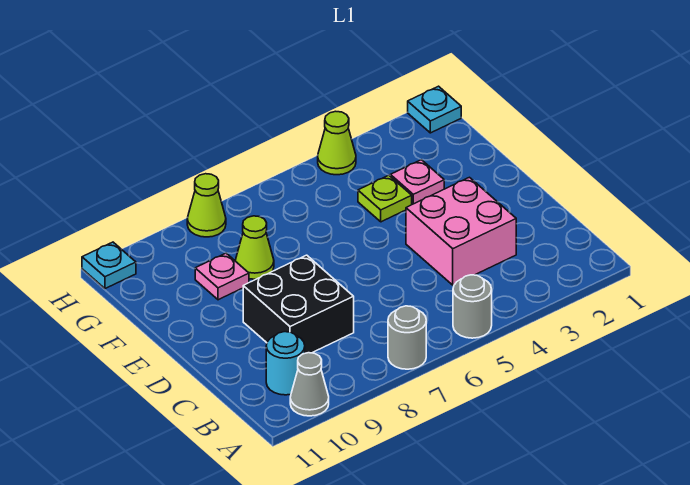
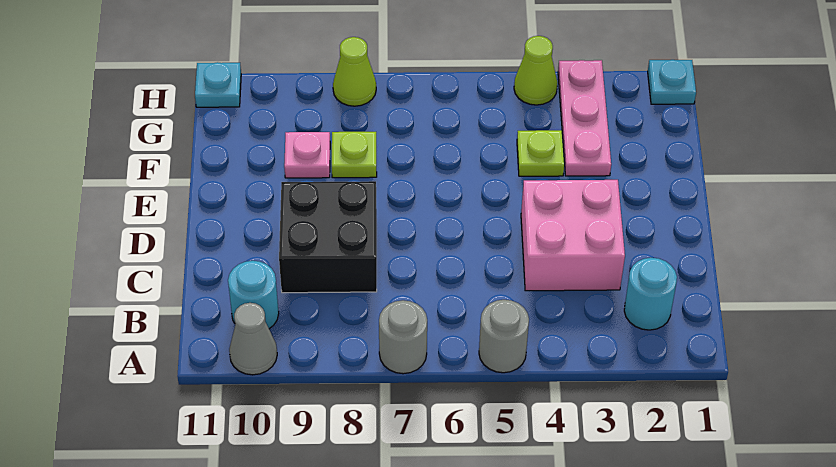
none -> cyan round brick B2 level 1
pink plate F3 level 1 -> pink plate F3:H3 level 1
lime cone F8 level 1 -> lime plate F8 level 1

